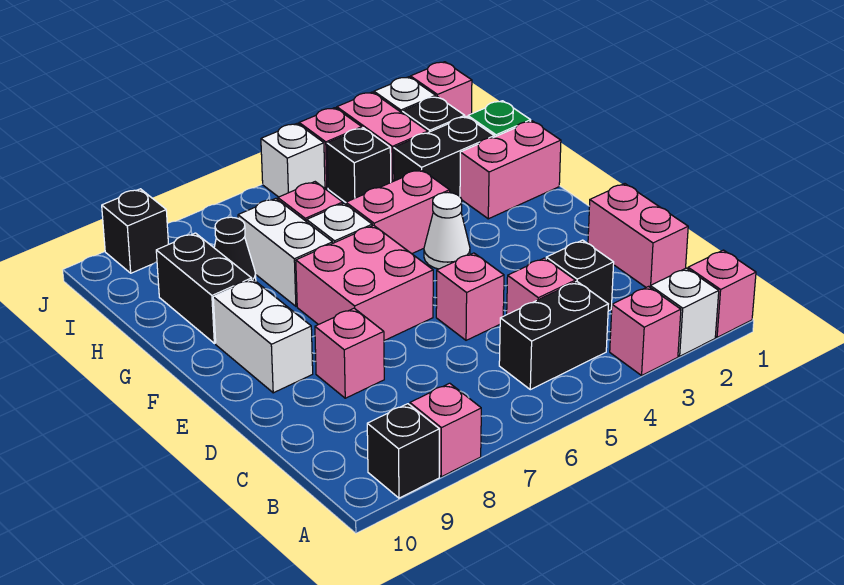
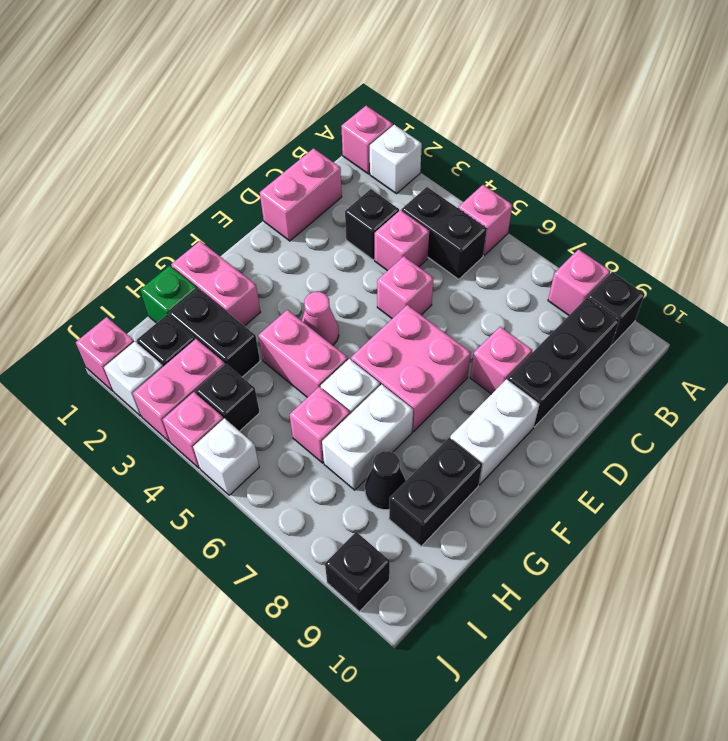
pink brick A3 level 1 -> pink brick A5 level 1
none -> black brick B9:D9 level 1
white cone F4 level 1 -> pink cone F4 level 1

